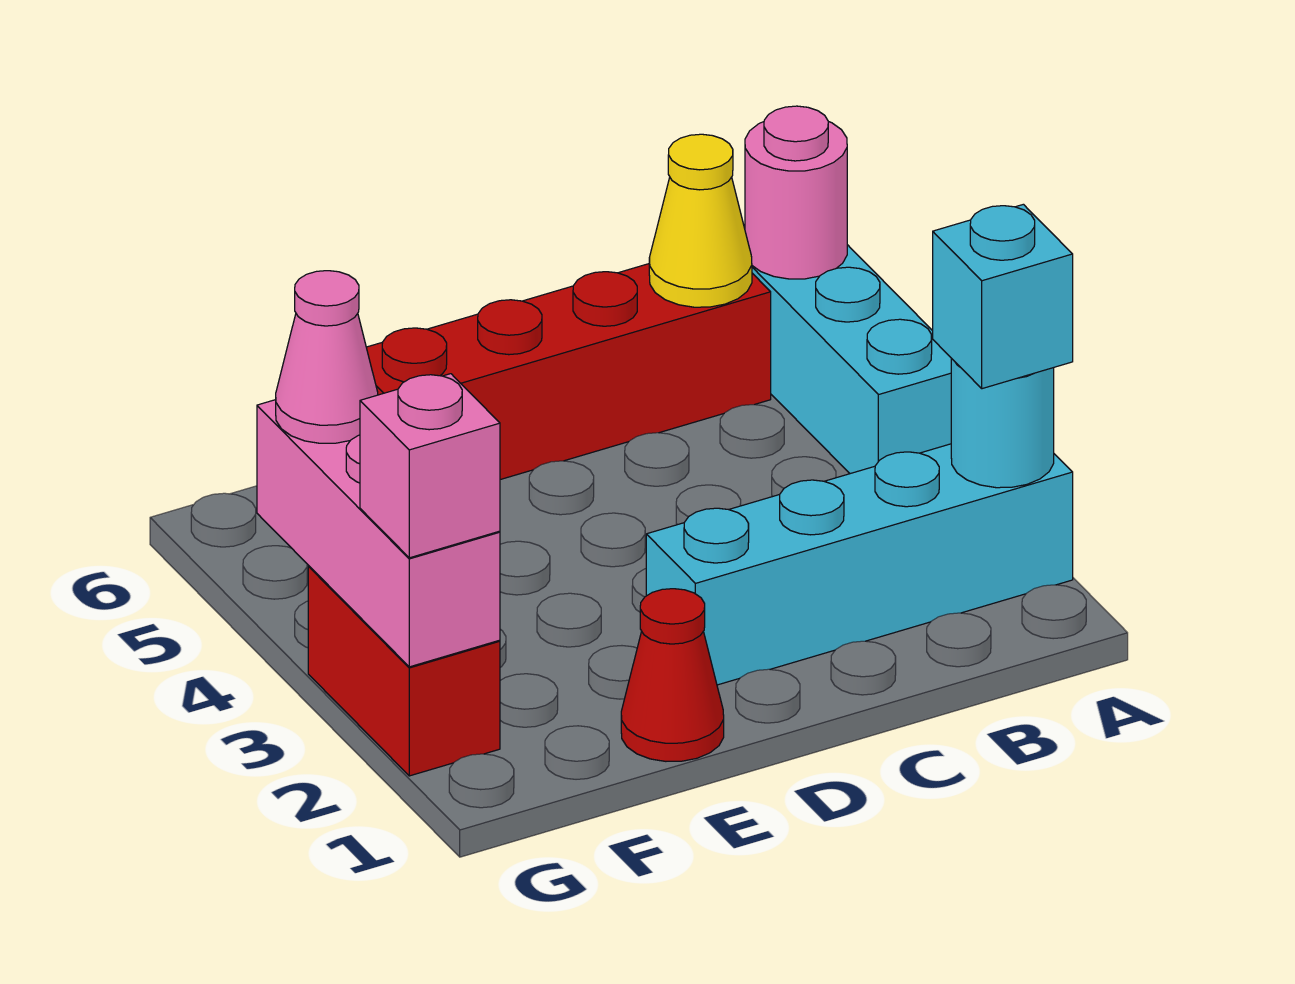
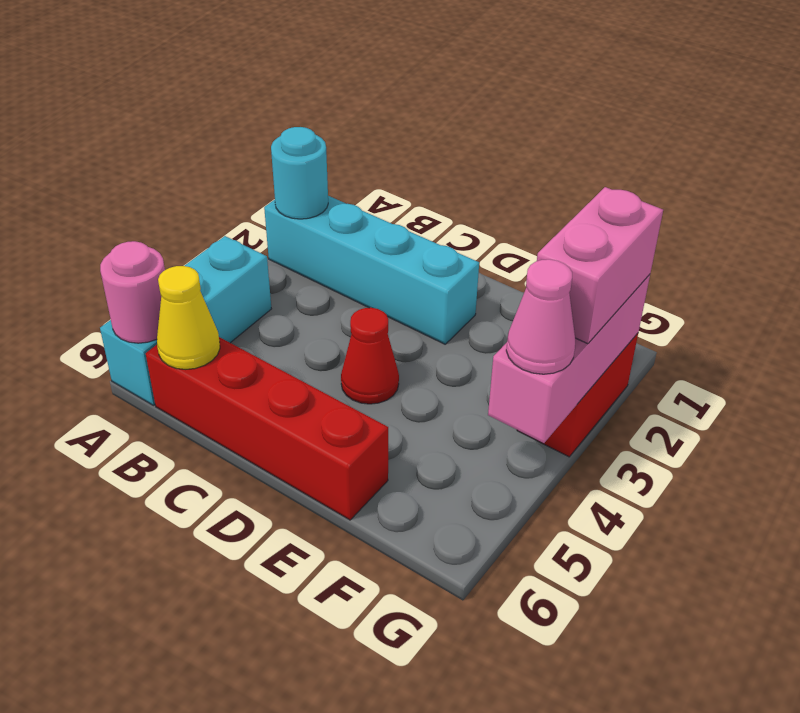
cyan brick A2 level 3 -> none
red cone E1 level 1 -> red cone D4 level 1
pink brick G2 level 3 -> pink brick G2:G3 level 3

